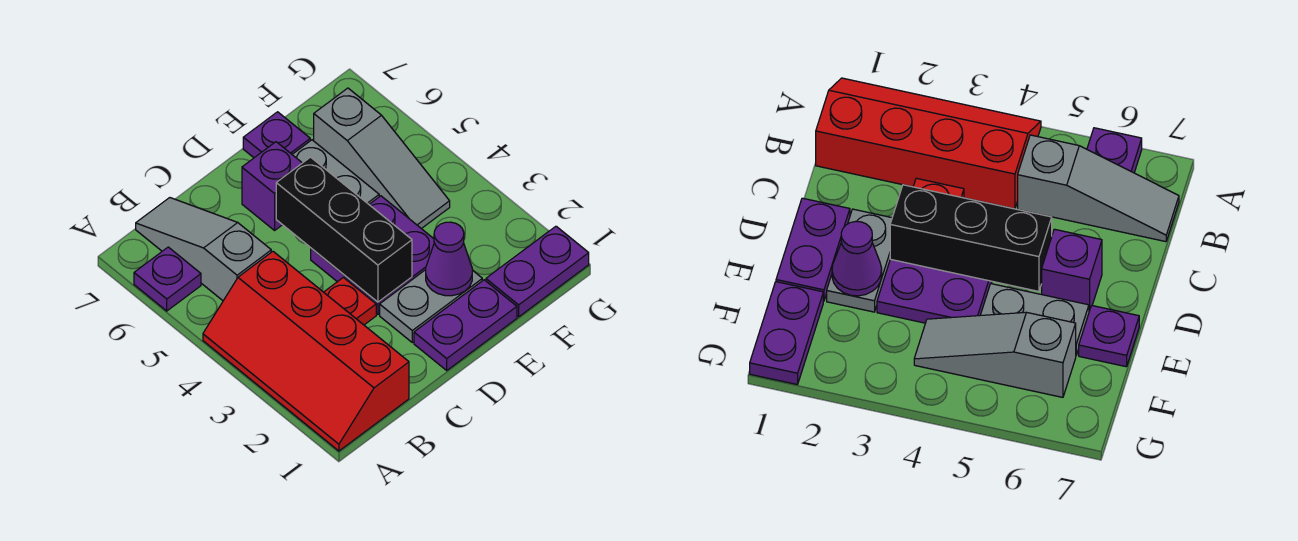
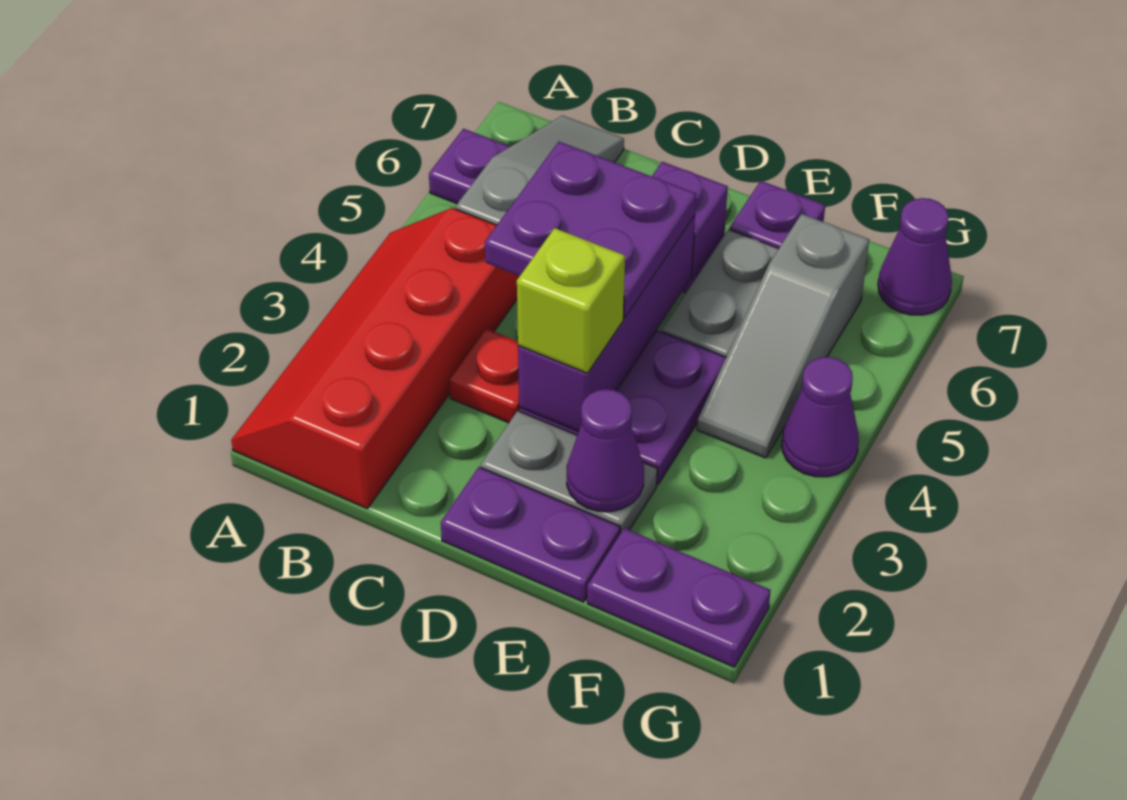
none -> purple plate C4:D5 level 3
black brick D3:D5 level 2 -> purple brick D3:D5 level 2
none -> lime brick D3 level 3
none -> purple cone G4 level 1
none -> purple cone G7 level 1

